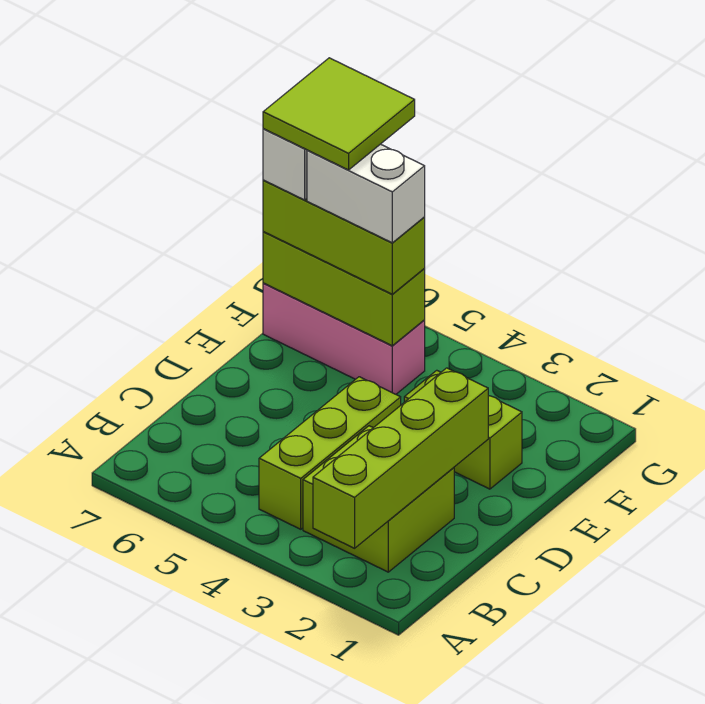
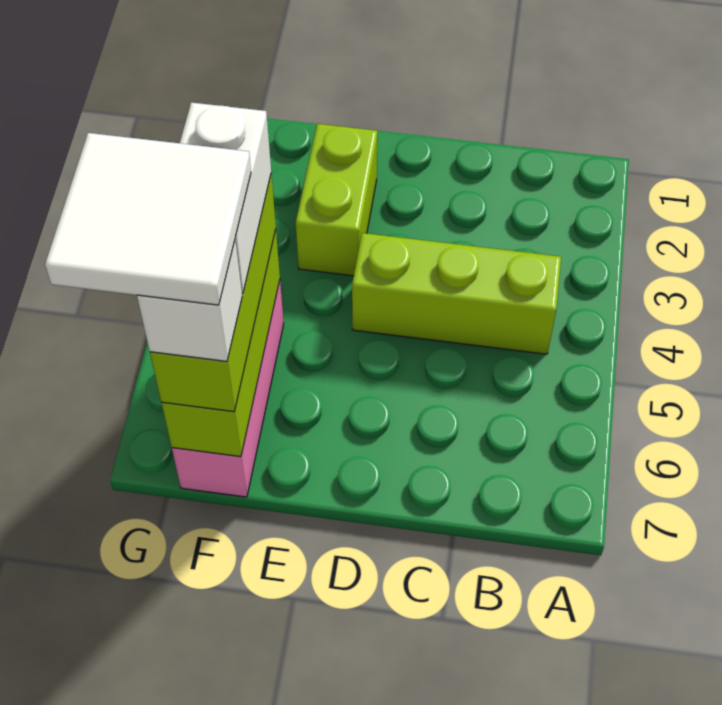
lime brick A2:D2 level 2 -> none
lime brick B2:C3 level 1 -> none
lime tile F6:G7 level 5 -> white tile F6:G7 level 5

